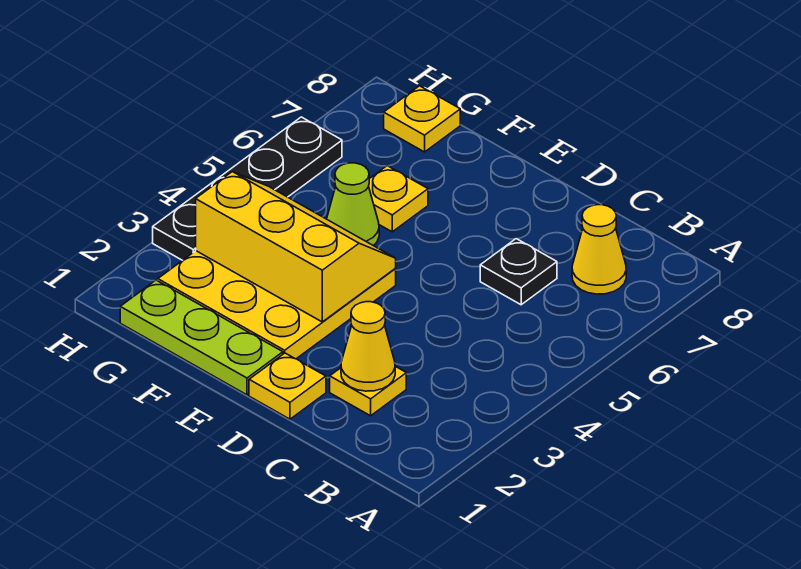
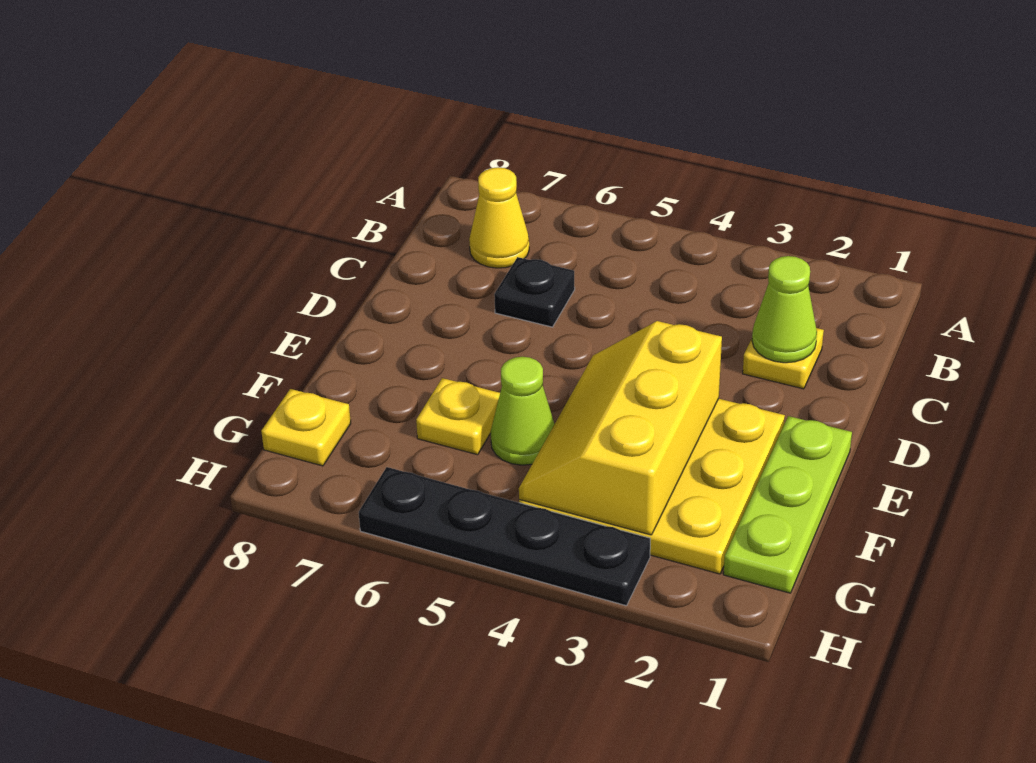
yellow cone C2 level 2 -> lime cone C2 level 2
yellow plate D1 level 1 -> none

